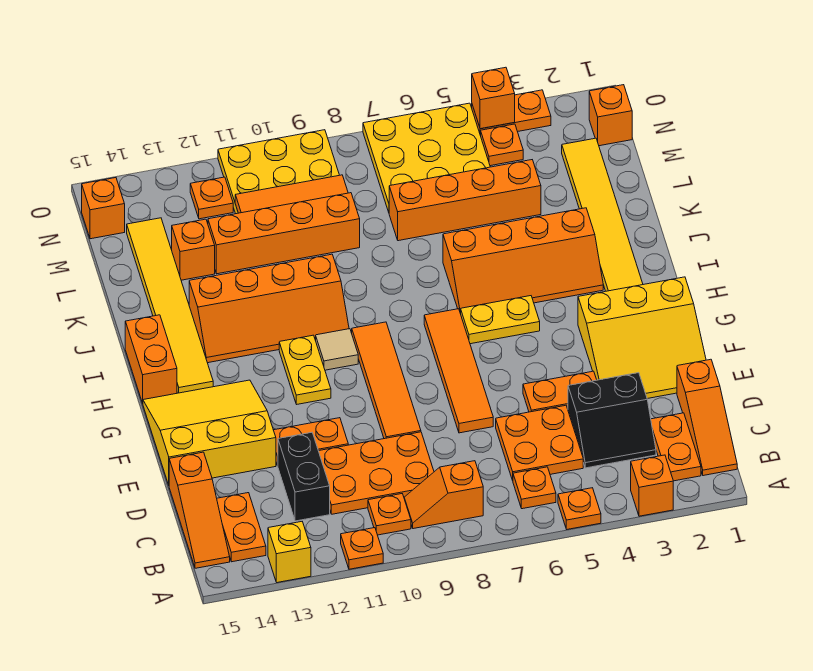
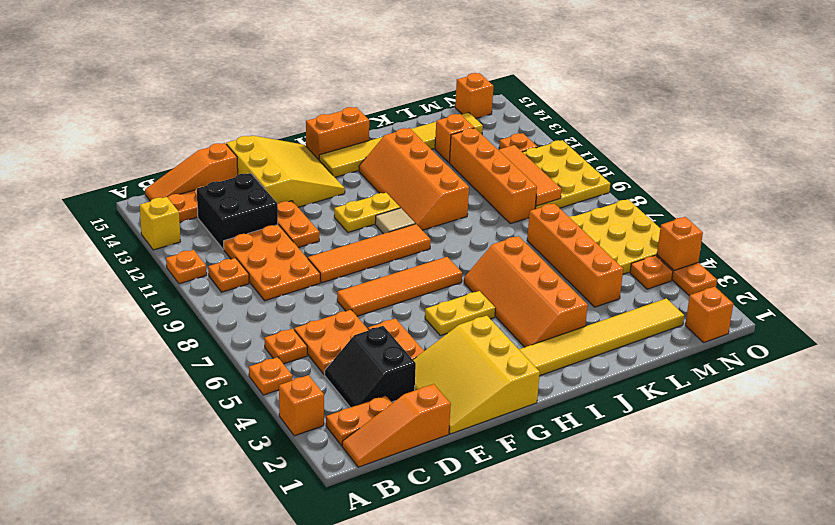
orange slope B8:B9 level 1 top 8 -> none
black brick C12:D12 level 1 -> black brick C12:D13 level 1
yellow plate H5:H6 level 1 -> yellow plate G5:H5 level 1

